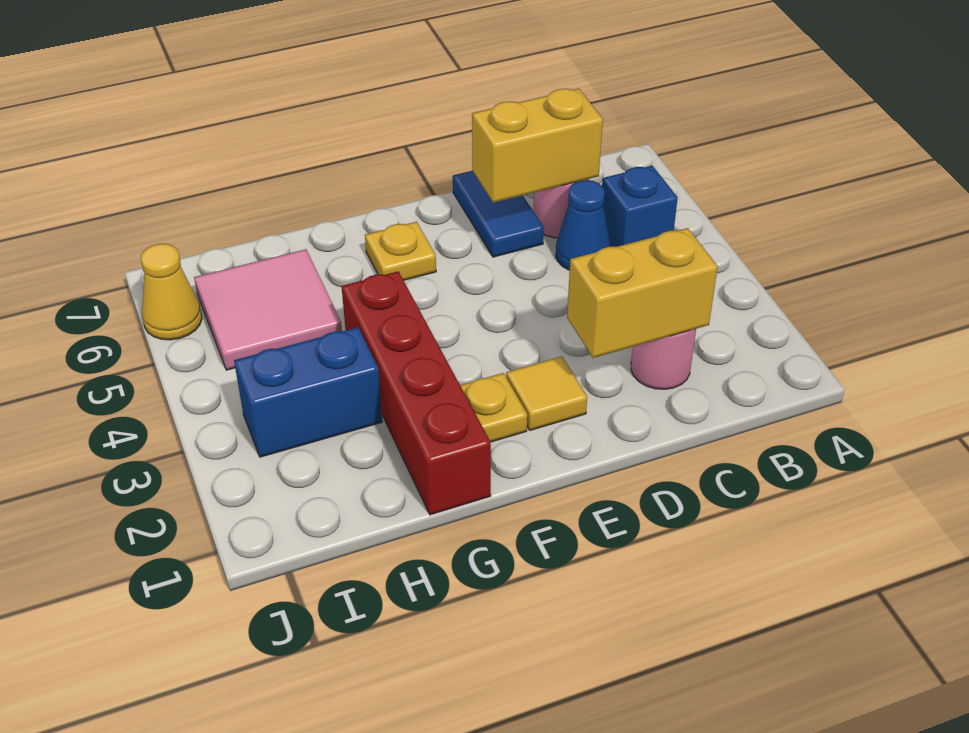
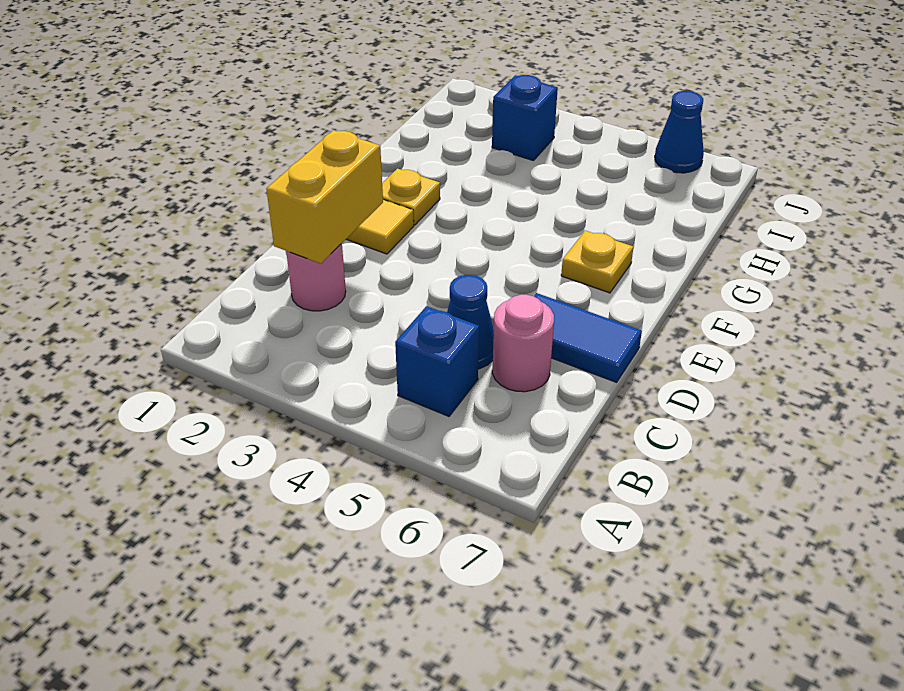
yellow brick C6:D6 level 2 -> none
red brick G1:G4 level 1 -> none
blue brick H3:I3 level 1 -> blue brick I3 level 1
pink tile H5:I6 level 1 -> none
yellow cone J6 level 1 -> blue cone J6 level 1

